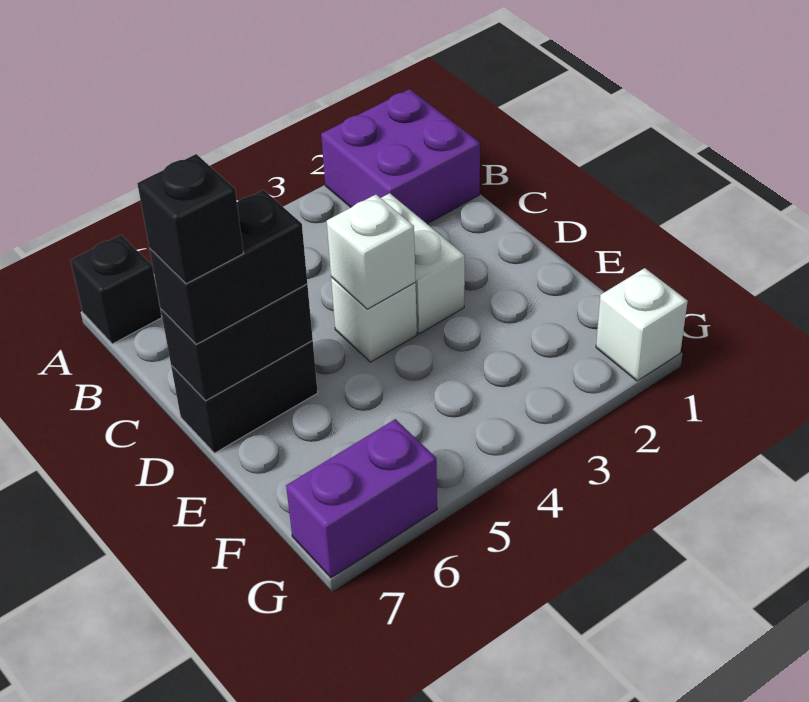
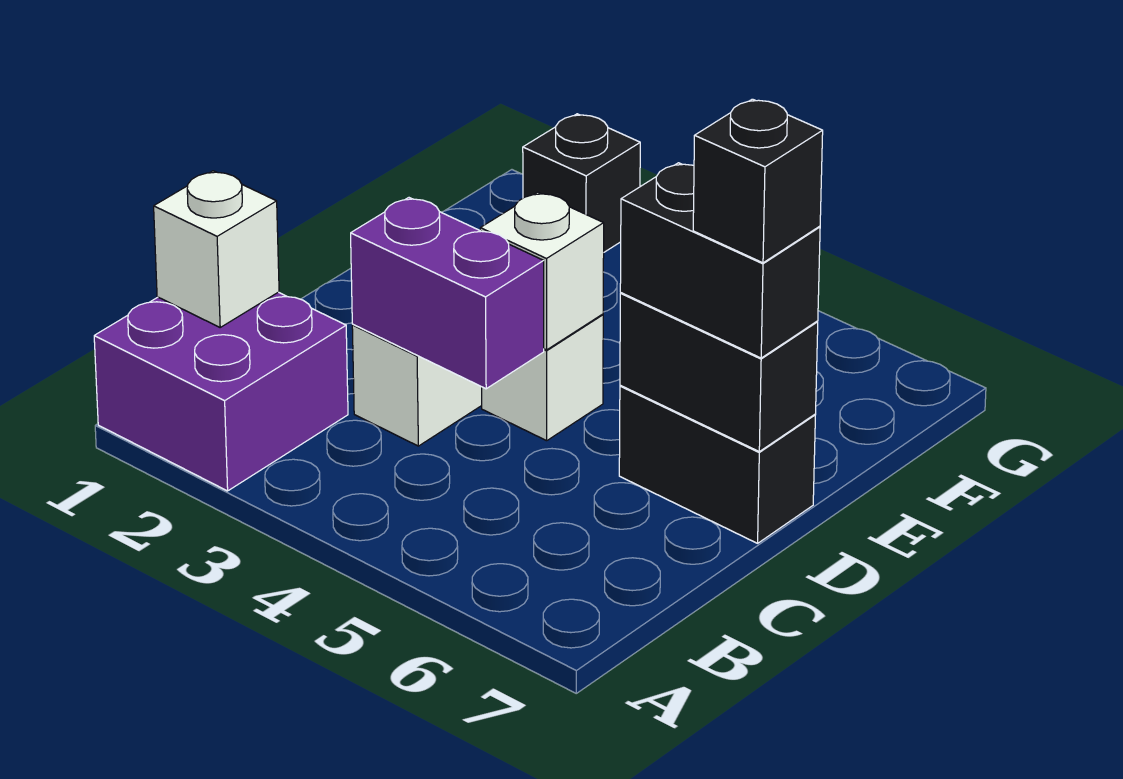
black brick A7 level 1 -> black brick G2 level 1
white brick G1 level 1 -> white brick B1 level 2
purple brick G6:G7 level 1 -> purple brick C3:C4 level 2

